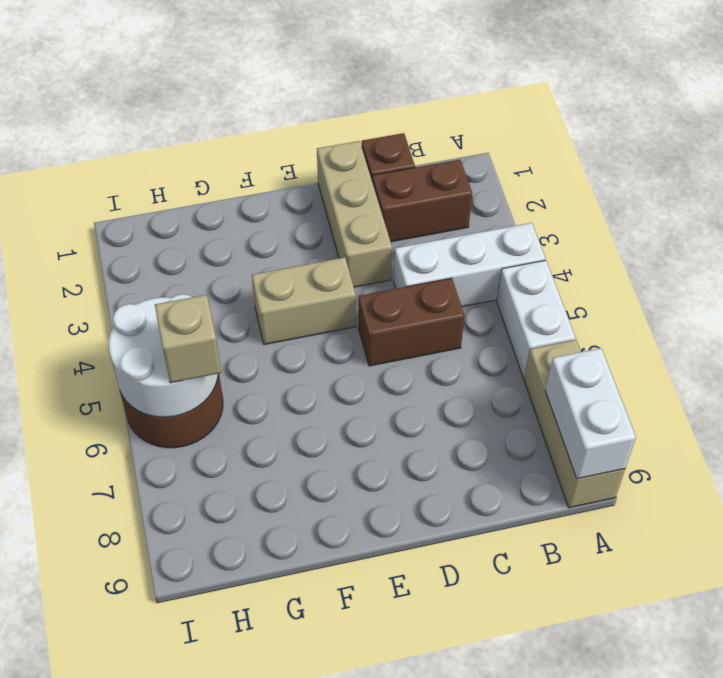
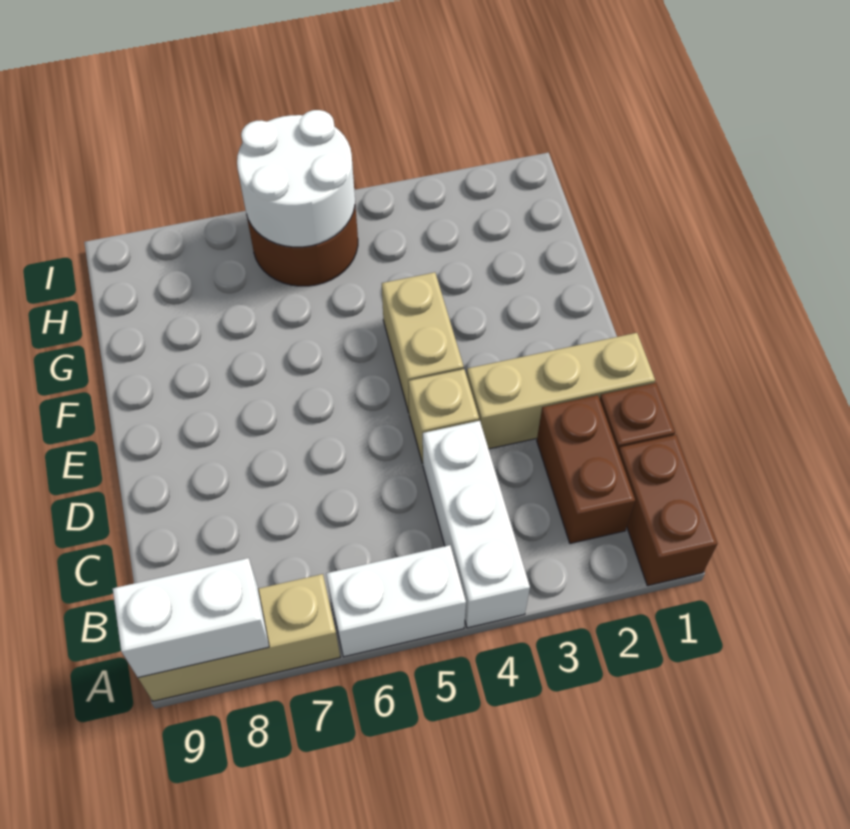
brown brick C5:D5 level 1 -> brown brick A1:B1 level 1
tan brick H6 level 3 -> tan brick D4 level 1

